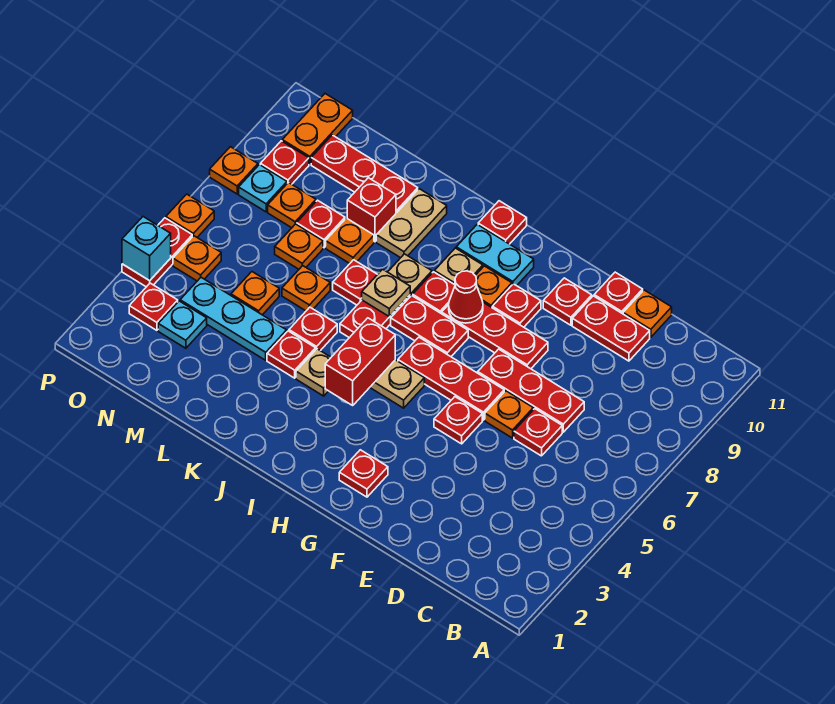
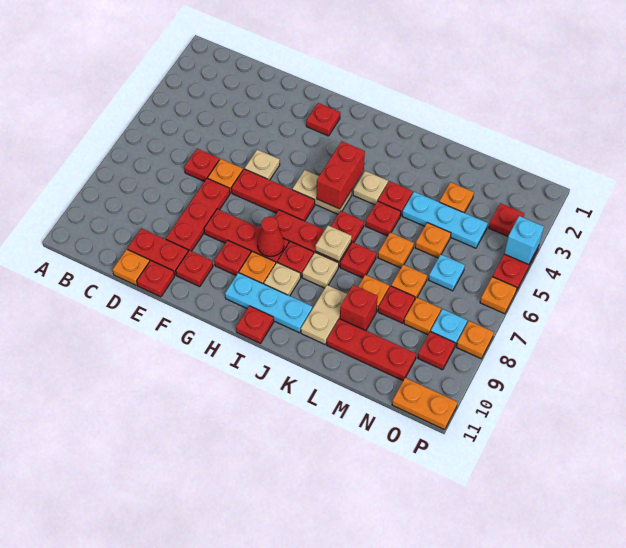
red plate D7:F7 level 1 -> red plate E7:E9 level 1
red plate F5 level 1 -> tan plate F5 level 1
cyan plate H10:I10 level 1 -> cyan plate H10:J10 level 1
cyan plate N3 level 1 -> cyan plate N6 level 1
orange plate O5 level 1 -> orange plate M3 level 1
orange plate O10:O11 level 1 -> orange plate O11:P11 level 1

